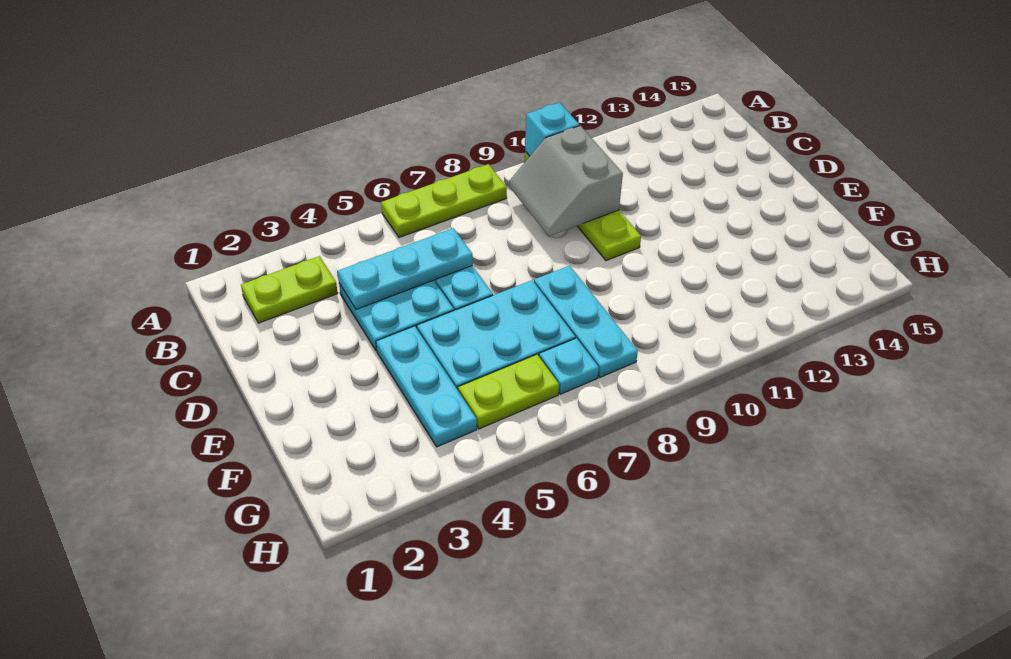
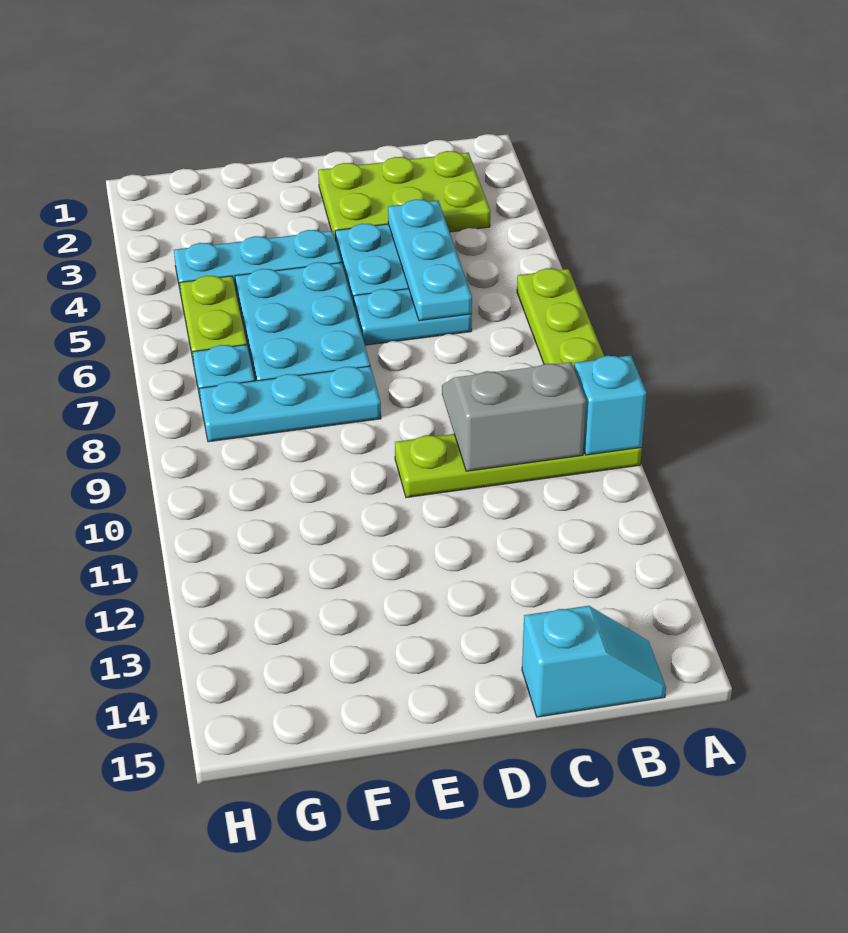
lime plate B2:B3 level 1 -> lime plate B2:D3 level 1
none -> cyan slope B15:C15 level 1 top C

